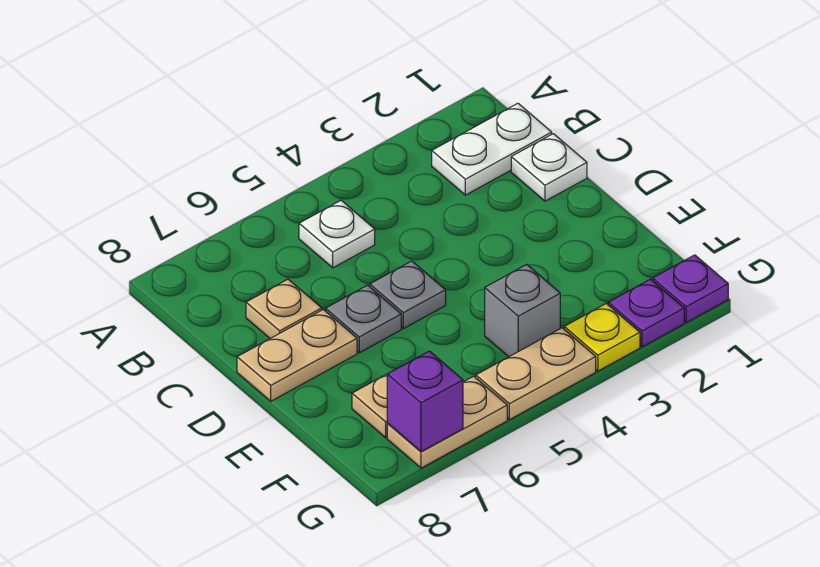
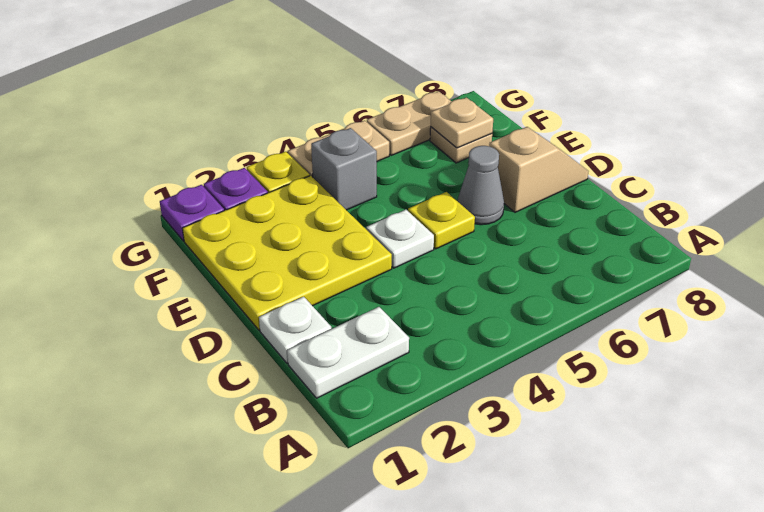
white plate B5 level 1 -> white plate D4 level 1
tan plate C7 level 1 -> tan plate F7 level 2
none -> yellow plate D1:F3 level 1
grey plate D5 level 1 -> yellow plate D5 level 1
grey plate D6 level 1 -> grey cone D6 level 1
tan plate D7:D8 level 1 -> tan slope D7:D8 level 1 top 7
purple brick G7 level 2 -> none

